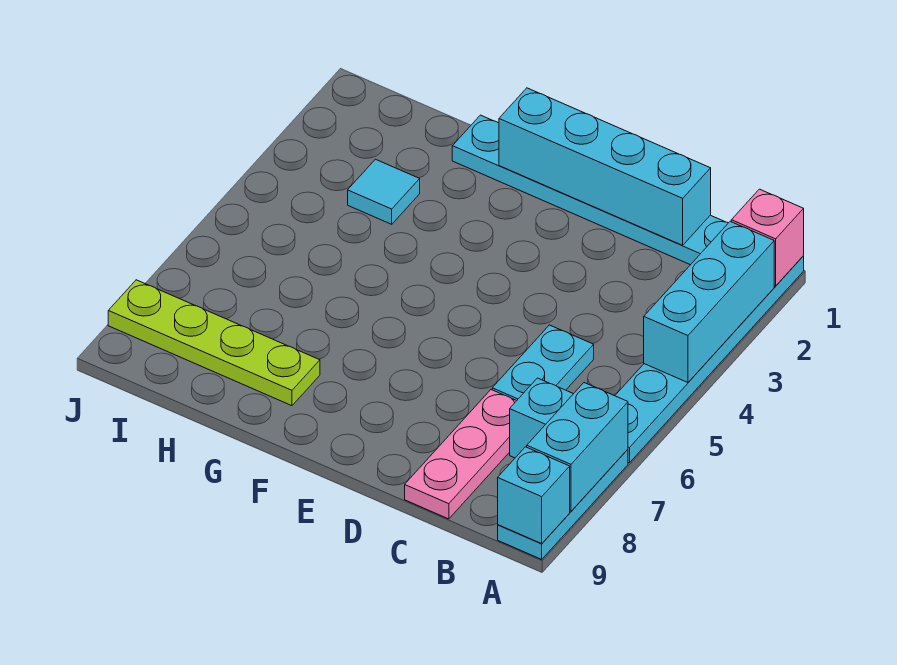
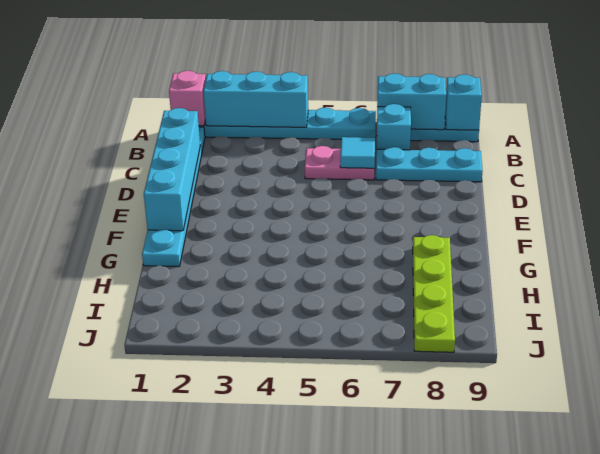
cyan plate C5:C6 level 1 -> pink plate C5:C6 level 1
pink plate C7:C9 level 1 -> cyan plate C7:C9 level 1
cyan tile H3 level 1 -> cyan tile C6 level 2

